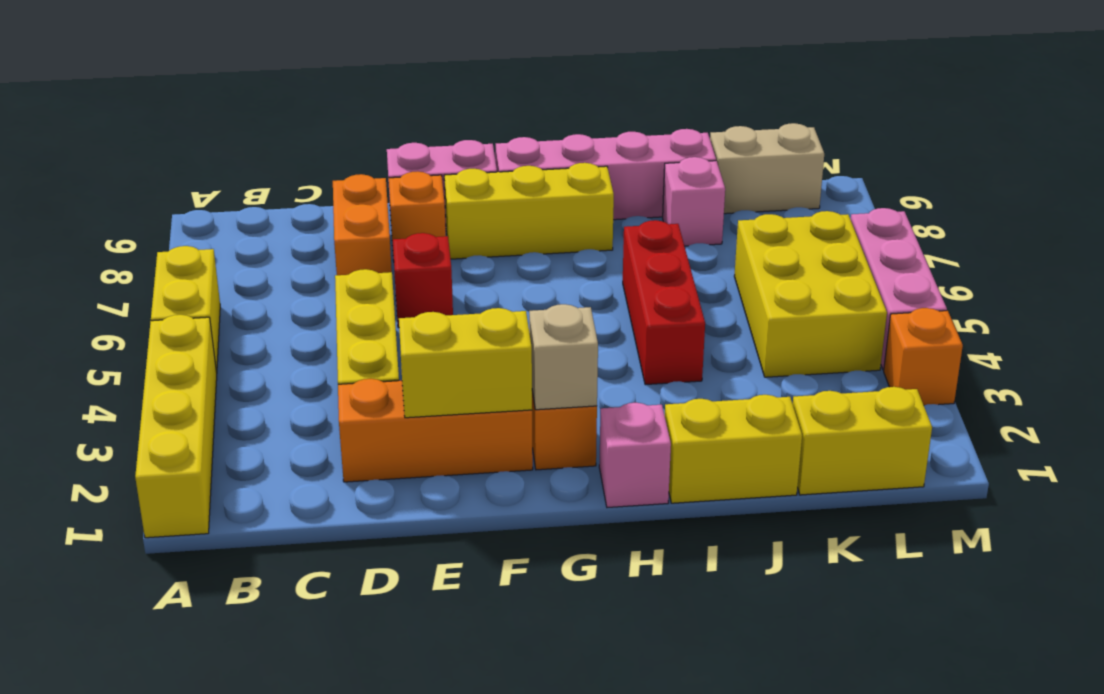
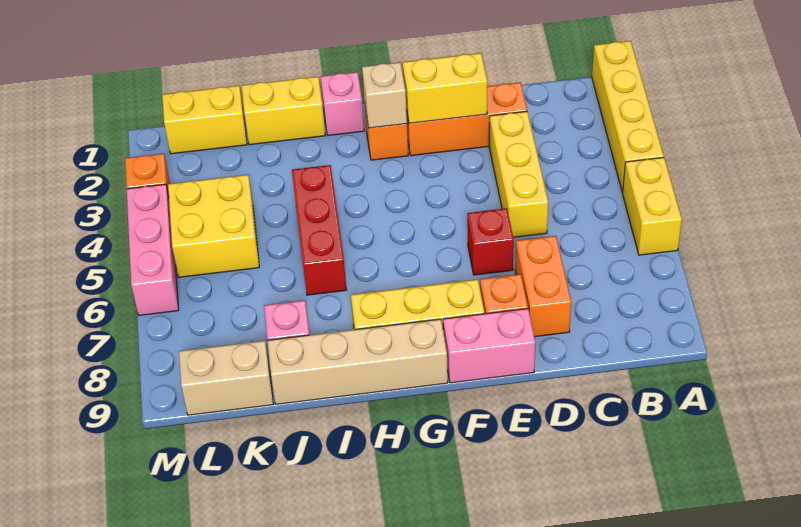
pink brick G9:J9 level 1 -> tan brick G9:J9 level 1
yellow brick K4:L6 level 1 -> yellow brick K4:L5 level 1

